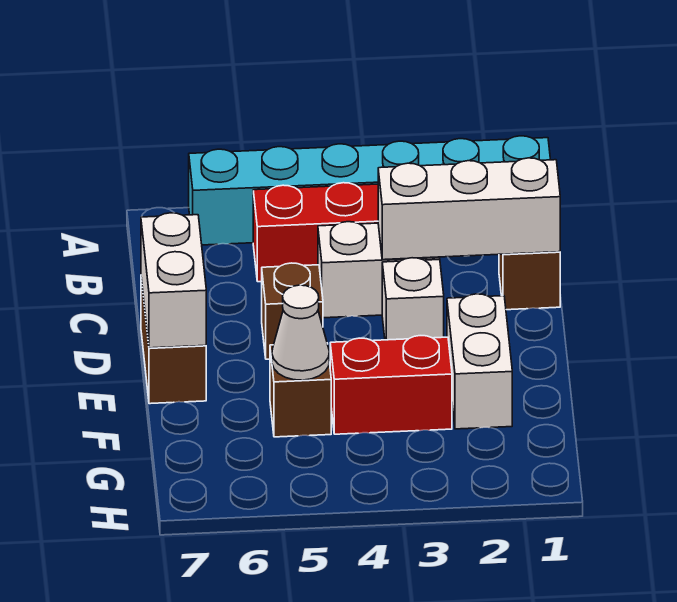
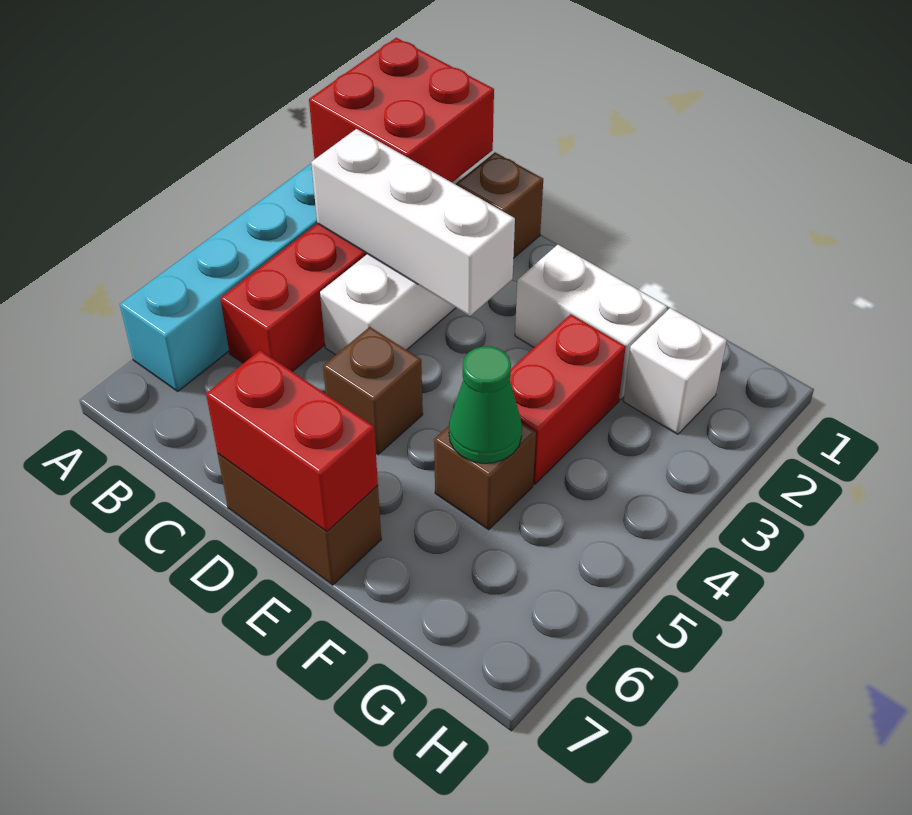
none -> red brick A1:B2 level 2
white brick C1:C3 level 2 -> white brick B3:D3 level 2
white brick D3 level 1 -> white brick G2 level 1
white brick D7:E7 level 2 -> red brick D7:E7 level 2
white cone F5 level 2 -> green cone F5 level 2

